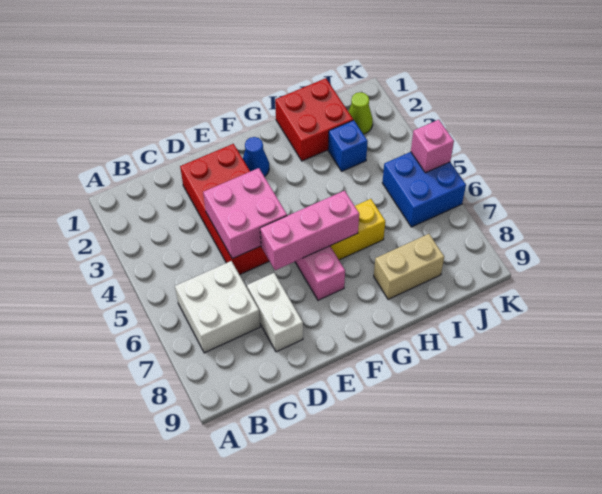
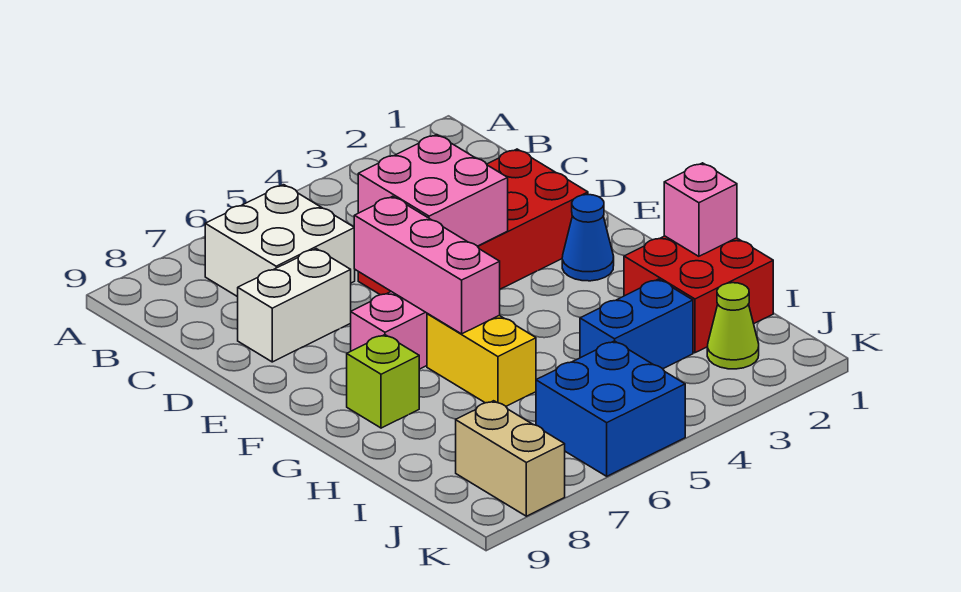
none -> lime brick G8 level 1
tan brick H8:I8 level 1 -> tan brick J8:K8 level 1
blue brick I3 level 1 -> blue brick I3:I4 level 1
pink brick K5 level 2 -> pink brick H1 level 2

